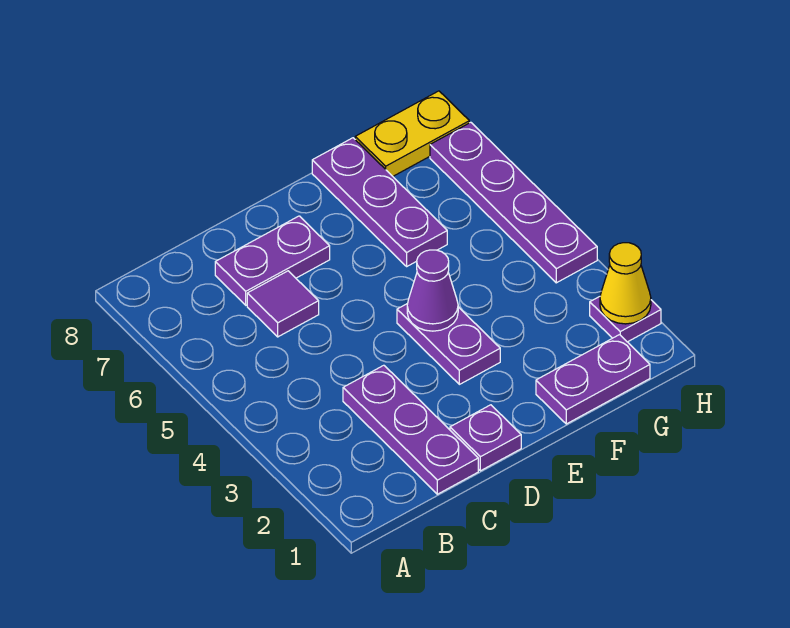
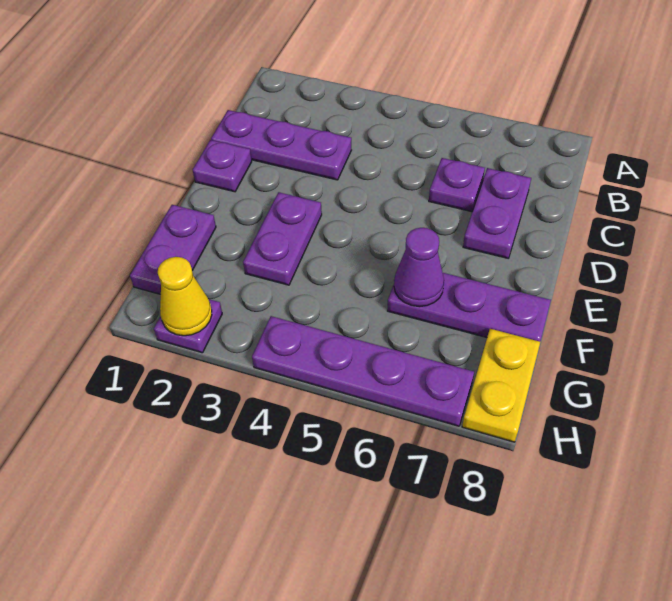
purple tile C6 level 1 -> purple plate C6 level 1
purple plate E3:E4 level 1 -> purple plate E3:F3 level 1
purple cone E4 level 2 -> purple cone F6 level 2

